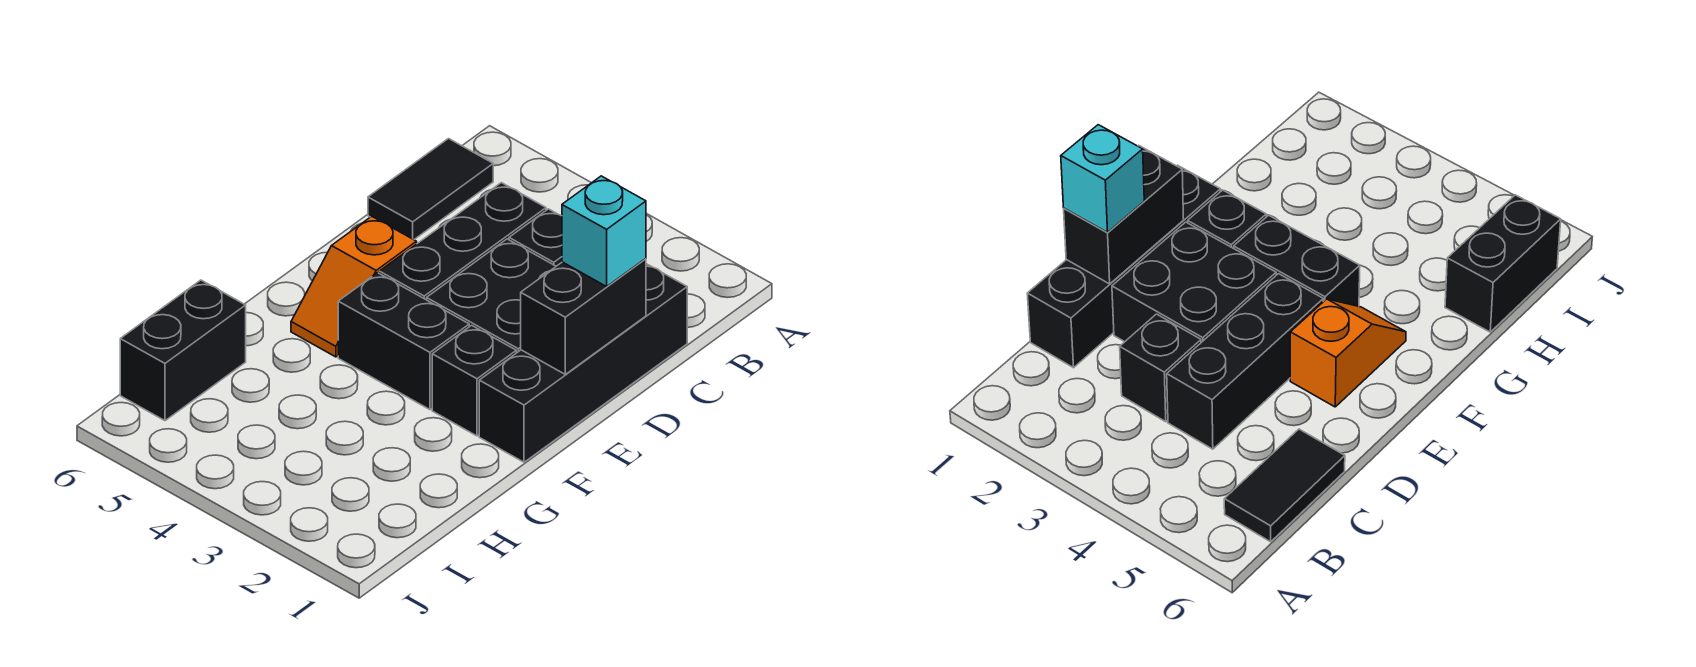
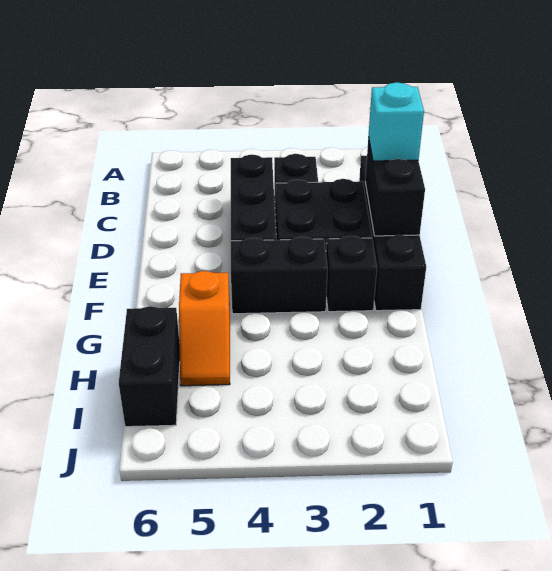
black tile B6:C6 level 1 -> none
orange slope E5:F5 level 1 top E -> orange slope G5:H5 level 1 top G

